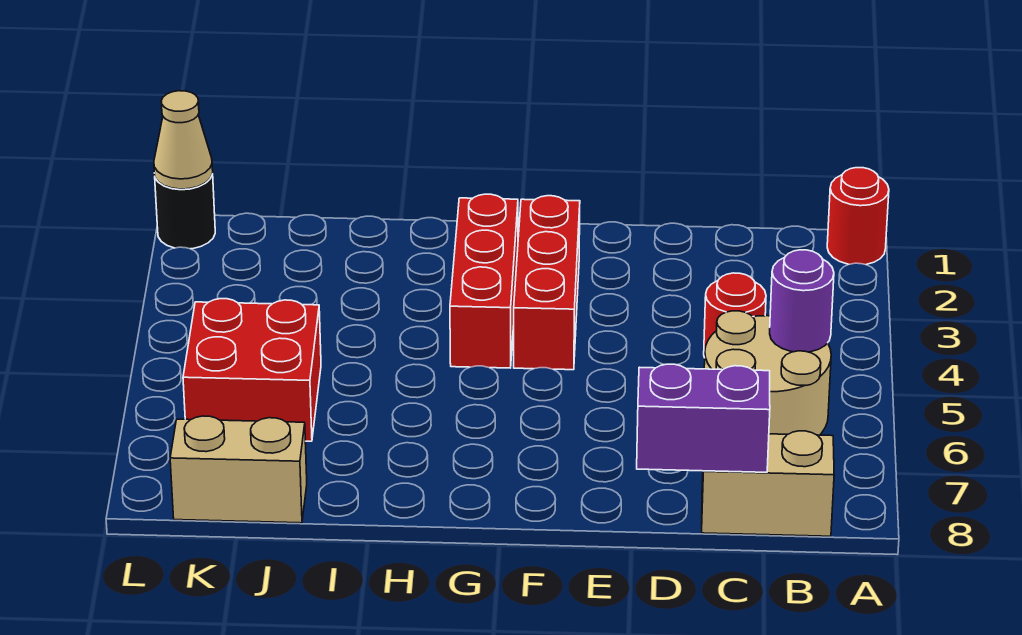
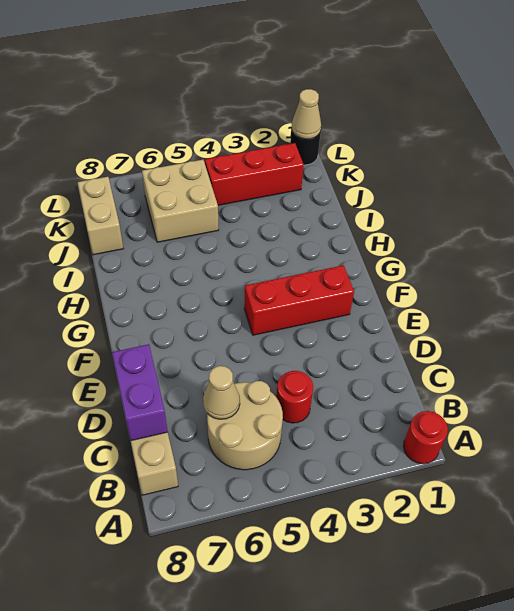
purple round brick B5 level 2 -> none
none -> tan cone C6 level 2
red brick G2:G4 level 1 -> red brick K2:K4 level 1
red brick J5:K6 level 1 -> tan brick J5:K6 level 1

